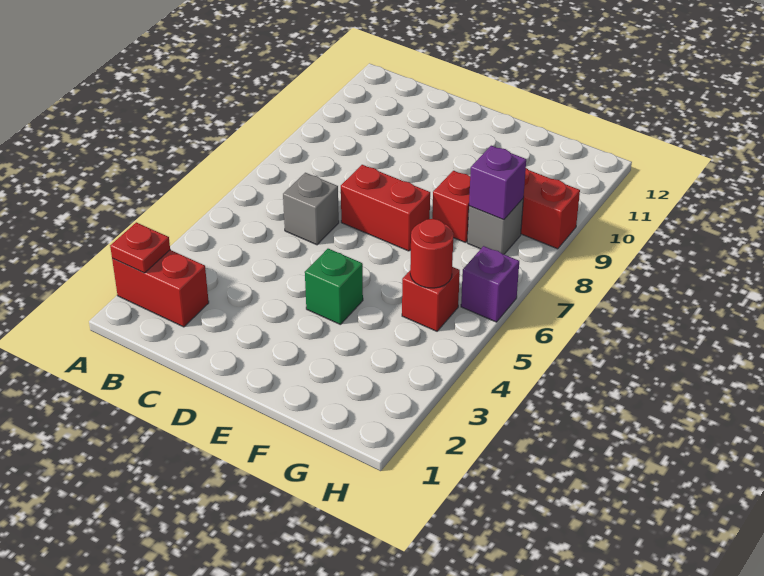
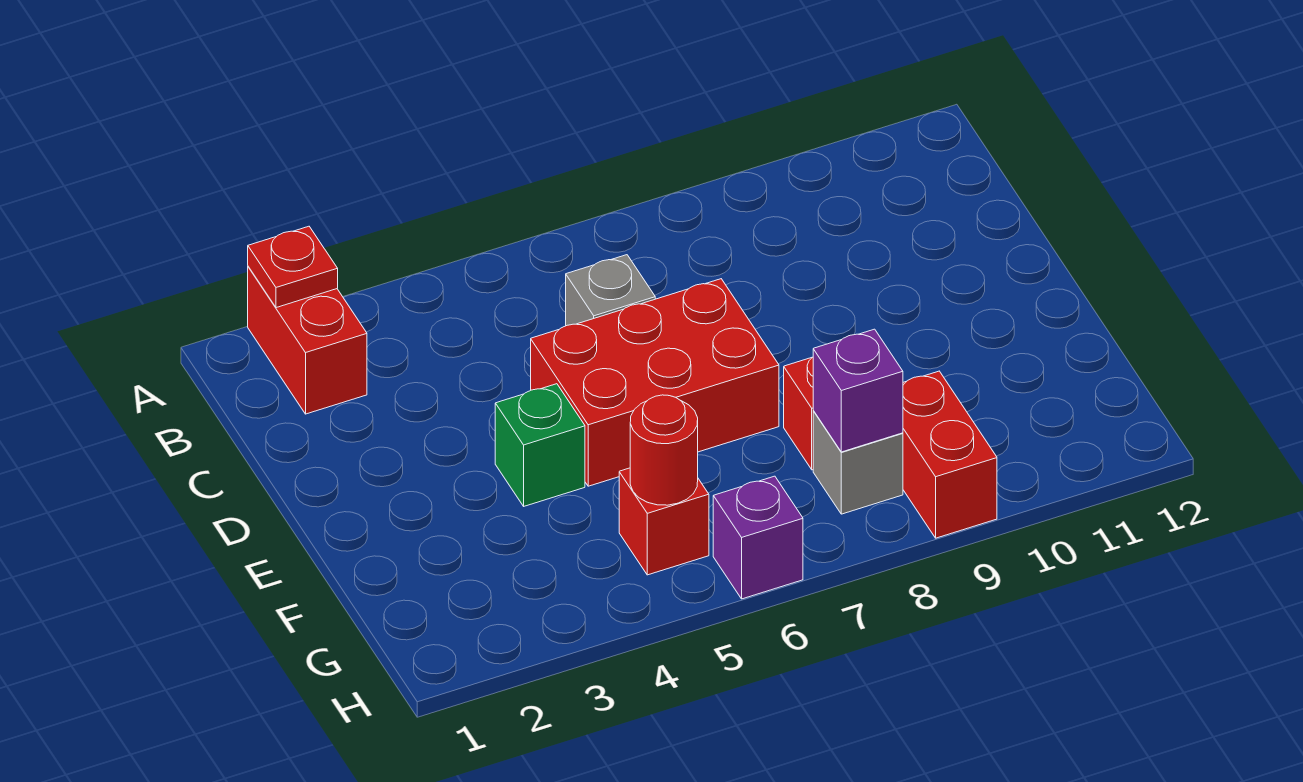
red brick D7:E7 level 1 -> red brick D5:E7 level 1

